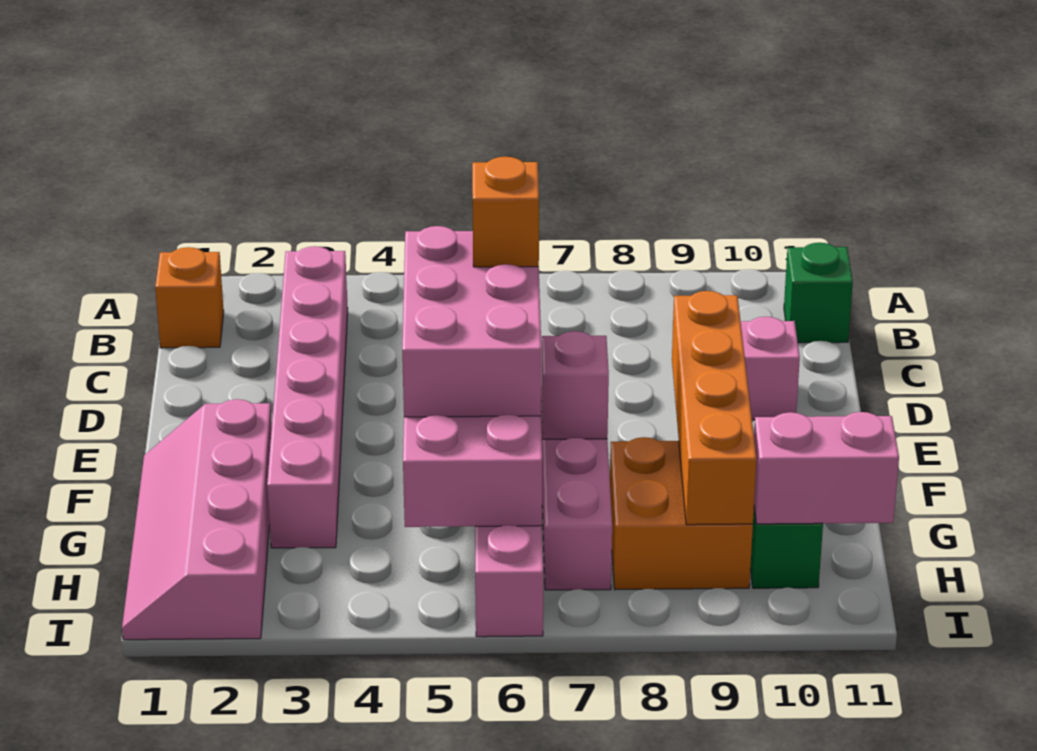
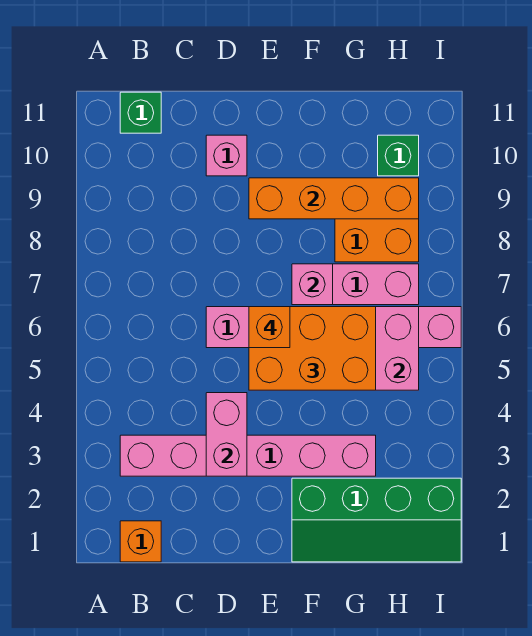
pink brick E5:G6 level 3 -> orange brick E5:G6 level 3
pink slope F1:I2 level 1 top 2 -> green slope F1:I2 level 1 top 2
pink brick H10:H11 level 2 -> pink brick D3:D4 level 2

